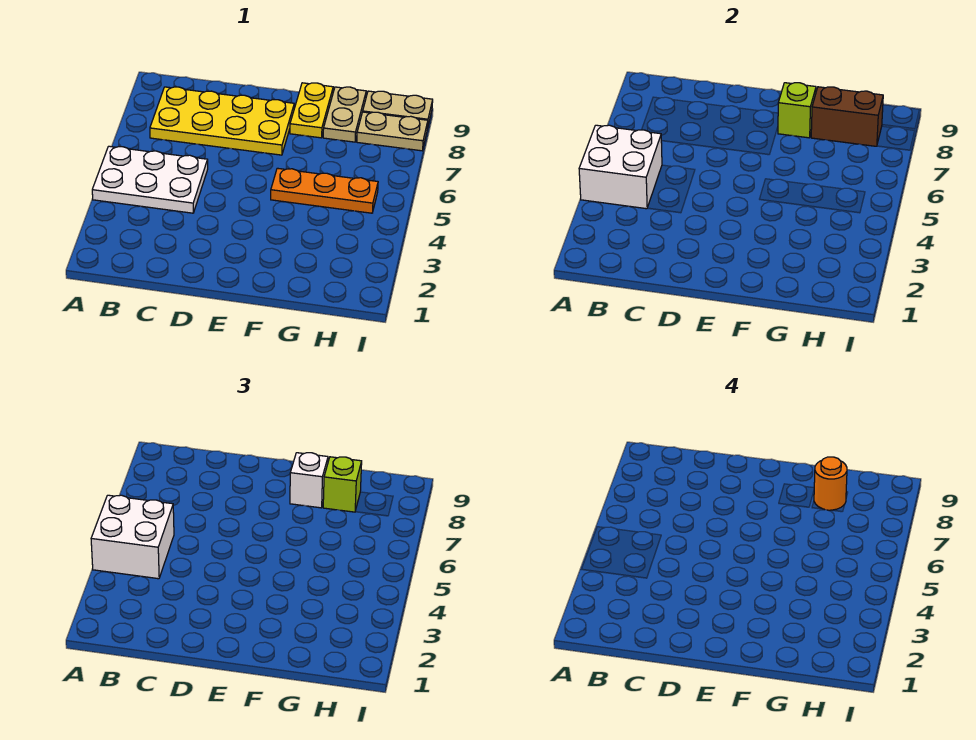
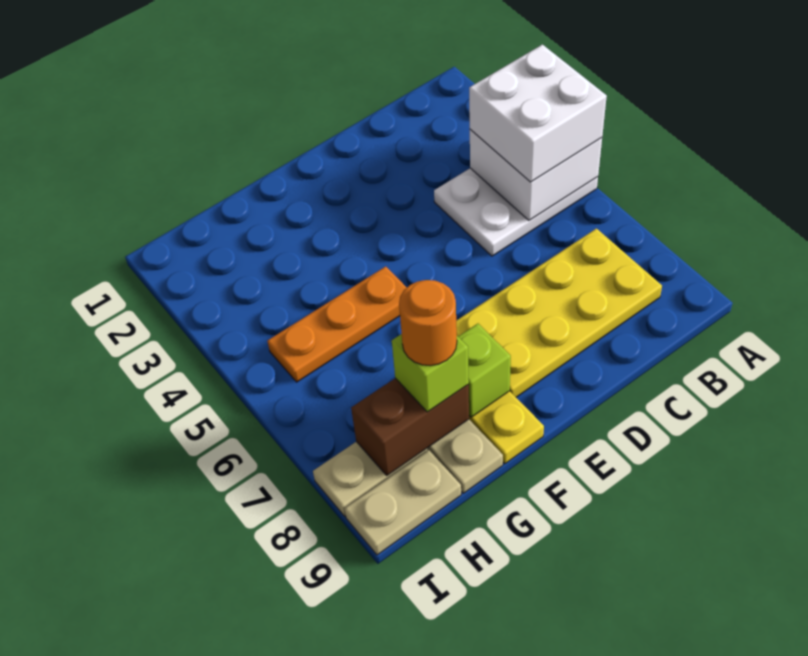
white brick F8 level 3 -> none

